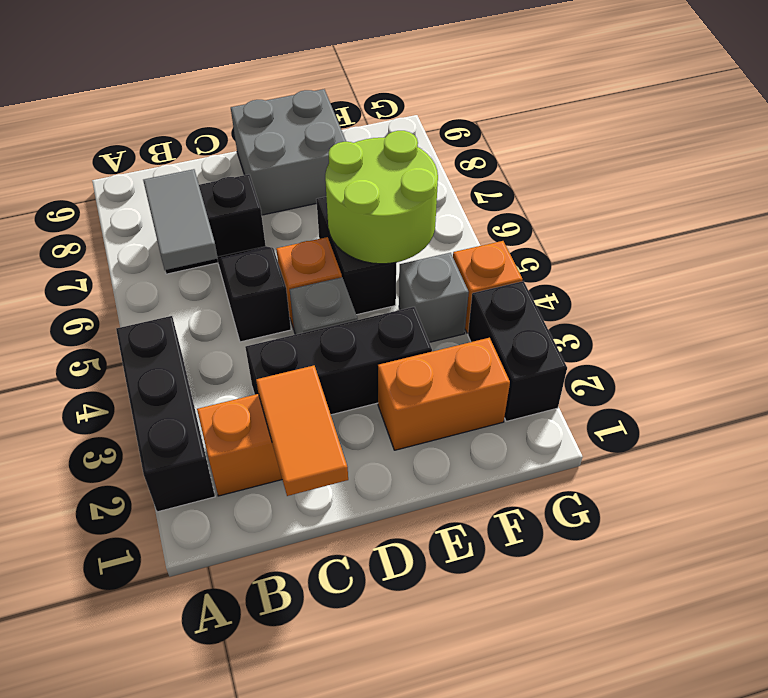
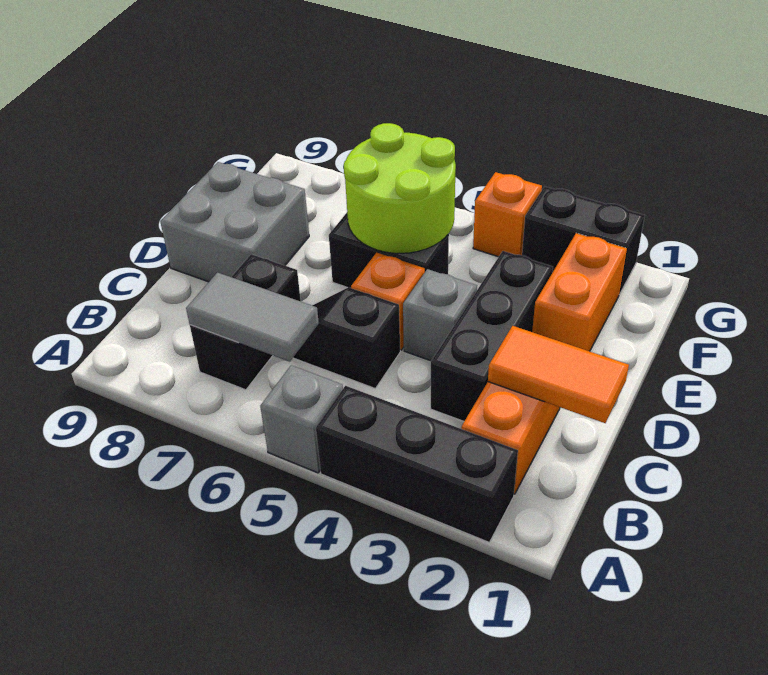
grey brick F4 level 1 -> grey brick A5 level 1

